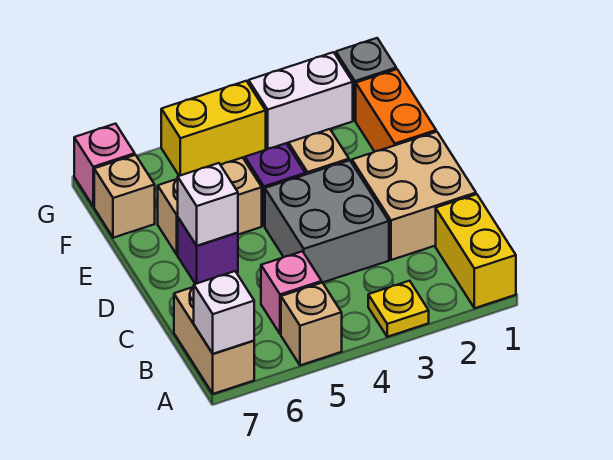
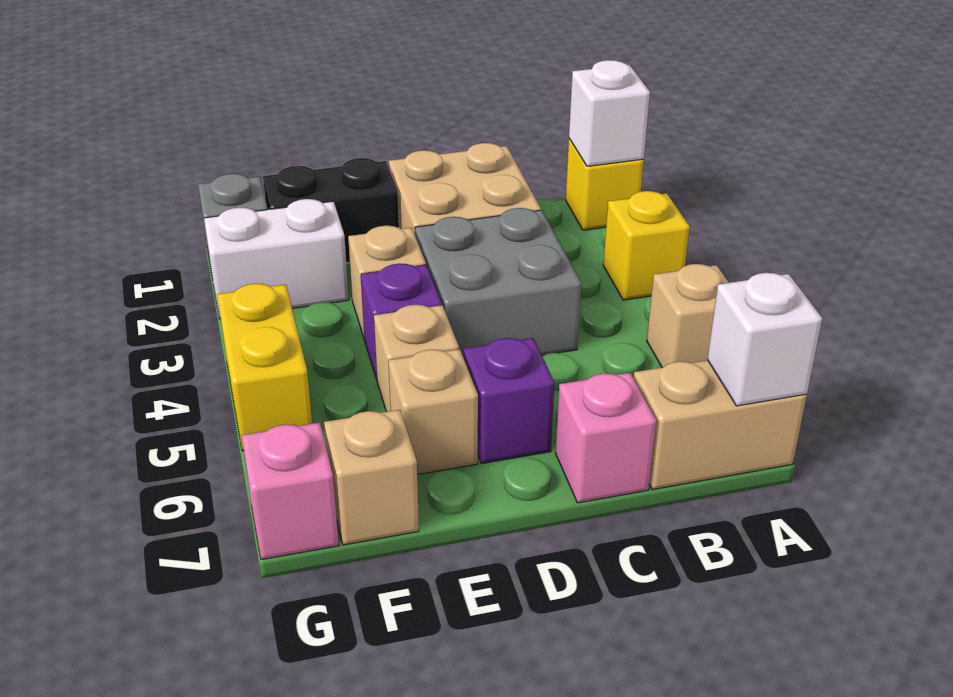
yellow brick A1:B1 level 1 -> yellow brick A1 level 1
yellow plate A3 level 1 -> yellow brick A3 level 1
pink brick B5 level 1 -> pink brick C7 level 1
white brick D6 level 2 -> white brick A1 level 2
orange brick E1:F1 level 1 -> black brick E1:F1 level 1
white brick G2:G3 level 1 -> white brick F2:G2 level 1

